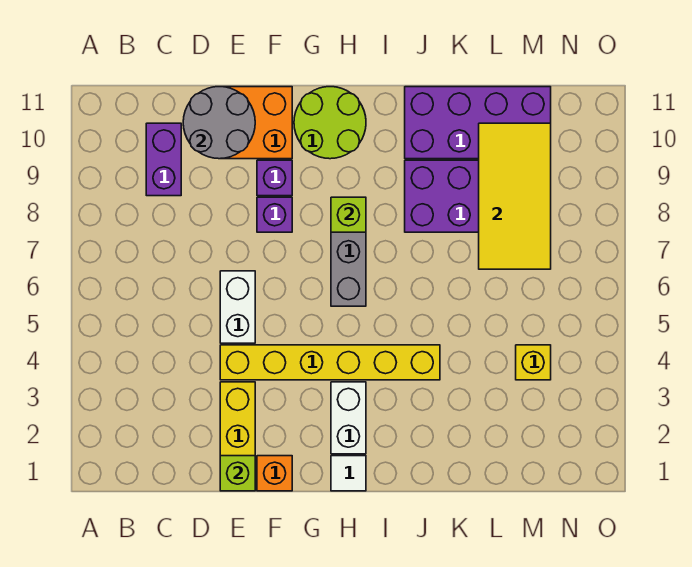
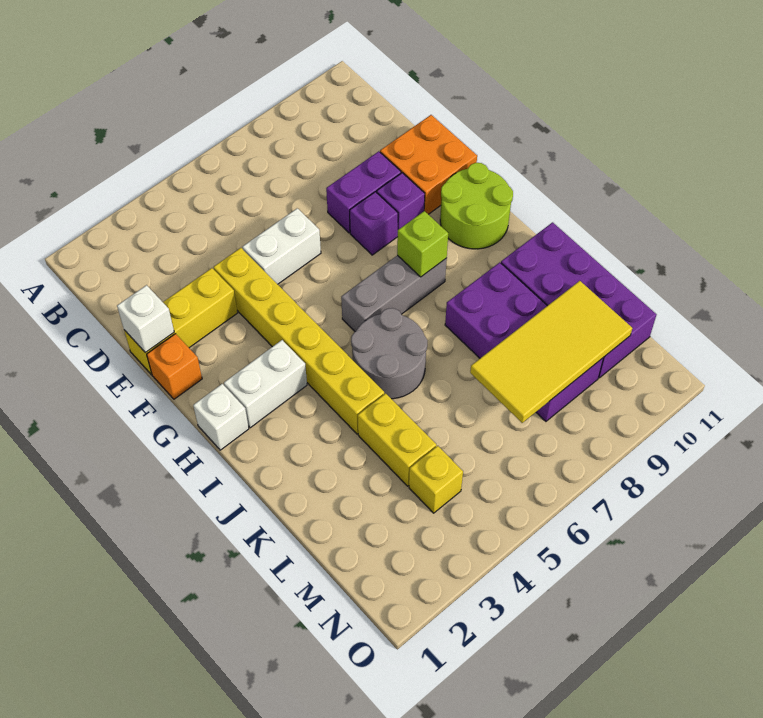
purple brick C9:C10 level 1 -> purple brick E8:E9 level 1
grey round brick D10:E11 level 2 -> grey round brick I5:J6 level 1
lime brick E1 level 2 -> white brick E1 level 2
white tile H1 level 1 -> white brick H1 level 1
none -> yellow brick K4:L4 level 1

